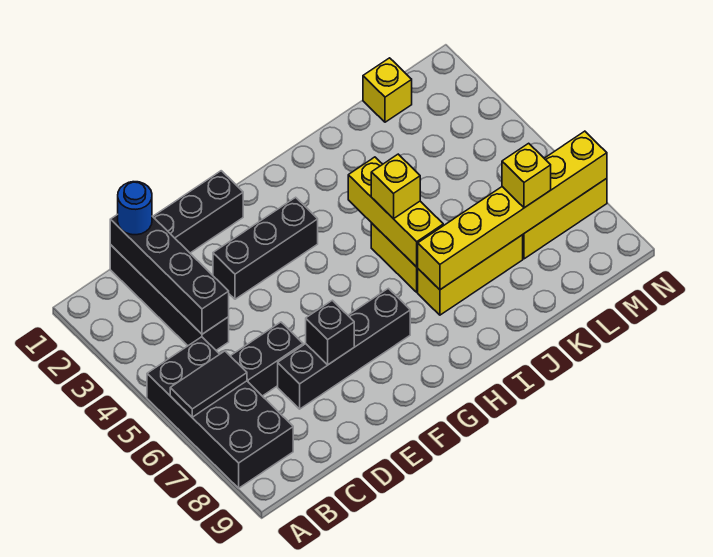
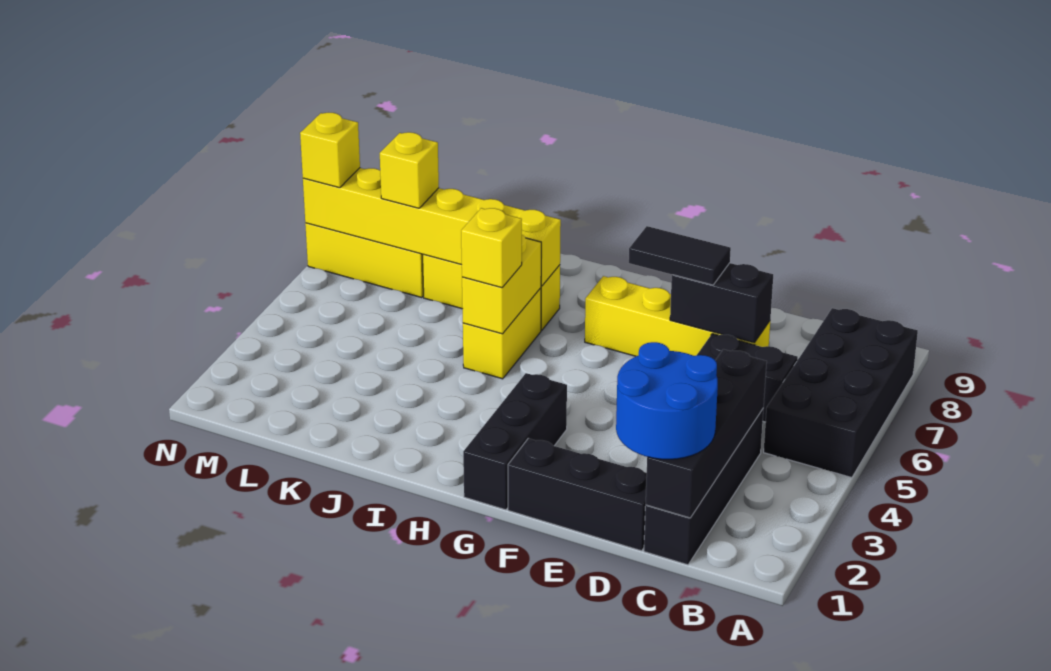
black tile A6:B6 level 2 -> black tile E7:F7 level 3
blue round brick C1 level 3 -> blue round brick C1:D2 level 3
black brick D7:G7 level 1 -> yellow brick D7:G7 level 1
black brick E3:G3 level 1 -> black brick G1:G3 level 1
black brick E7 level 2 -> black brick D7:E7 level 2
yellow brick I4:I6 level 2 -> yellow brick I5:I6 level 2
yellow brick L1 level 1 -> yellow brick N7 level 3

